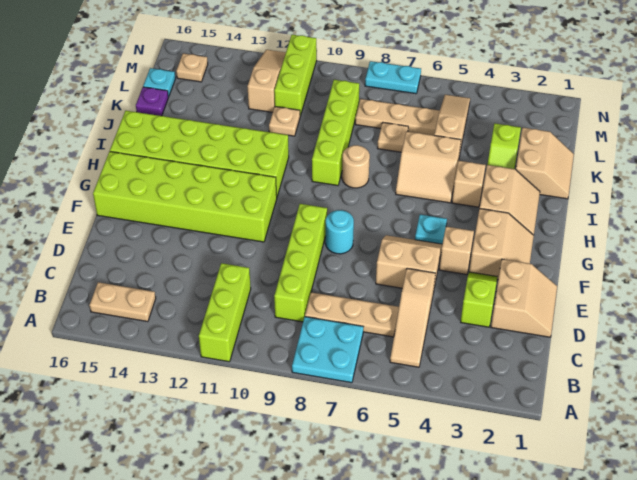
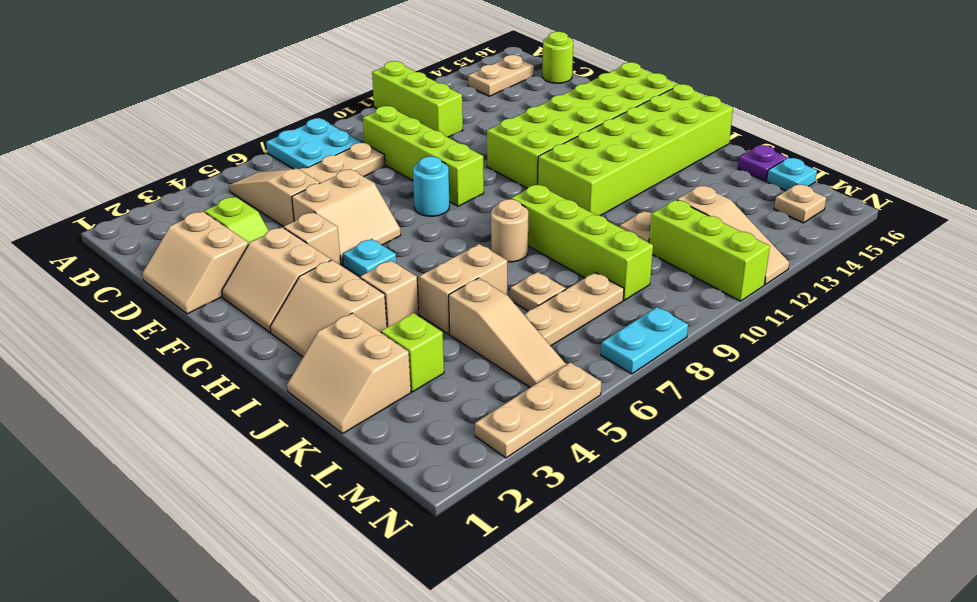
none -> lime round brick C16 level 1
none -> tan plate N3:N5 level 1

